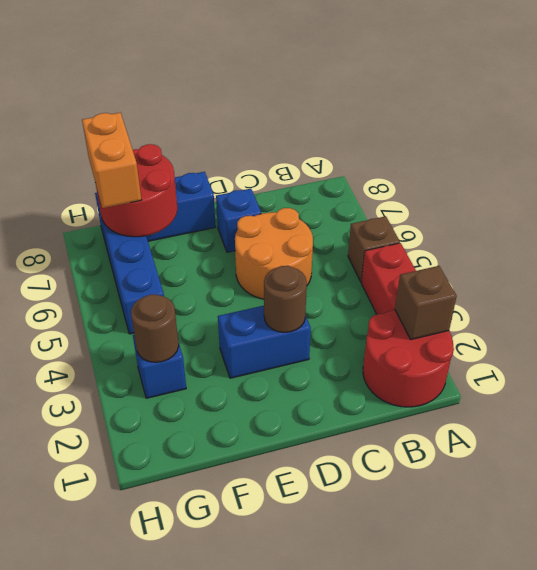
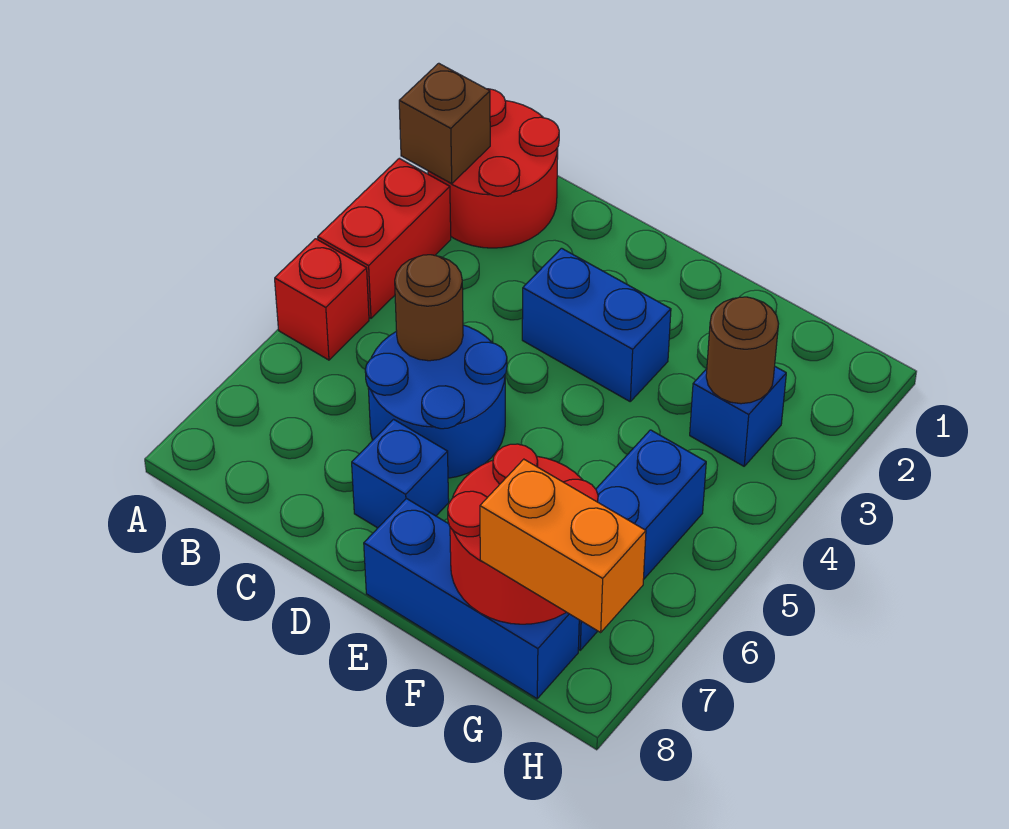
brown brick A5 level 1 -> red brick A5 level 1
orange round brick C5:D6 level 1 -> blue round brick C5:D6 level 1
brown round brick D3 level 2 -> brown round brick C5 level 2
orange brick G7:G8 level 3 -> orange brick G8:H8 level 3

